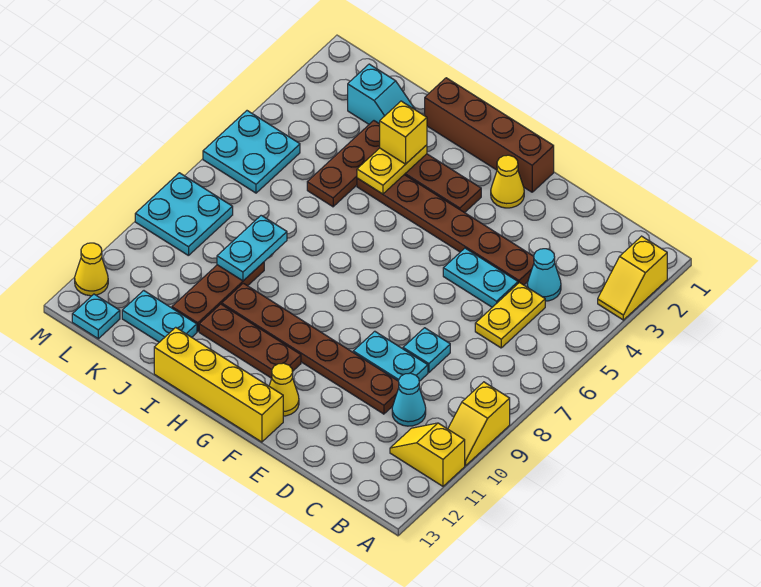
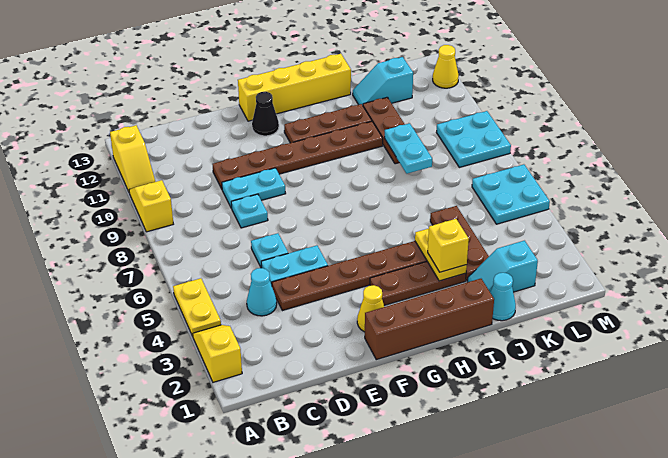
yellow slope A11:B11 level 1 top A -> yellow slope A11:A12 level 1 top 12
yellow plate C5:C6 level 1 -> yellow plate A4:A5 level 1
cyan cone C10 level 1 -> cyan cone J1 level 1
yellow cone F12 level 1 -> black cone F12 level 1
cyan plate J12:K12 level 1 -> cyan slope J12:K12 level 1 top K
cyan plate L13 level 1 -> cyan plate D6 level 1

